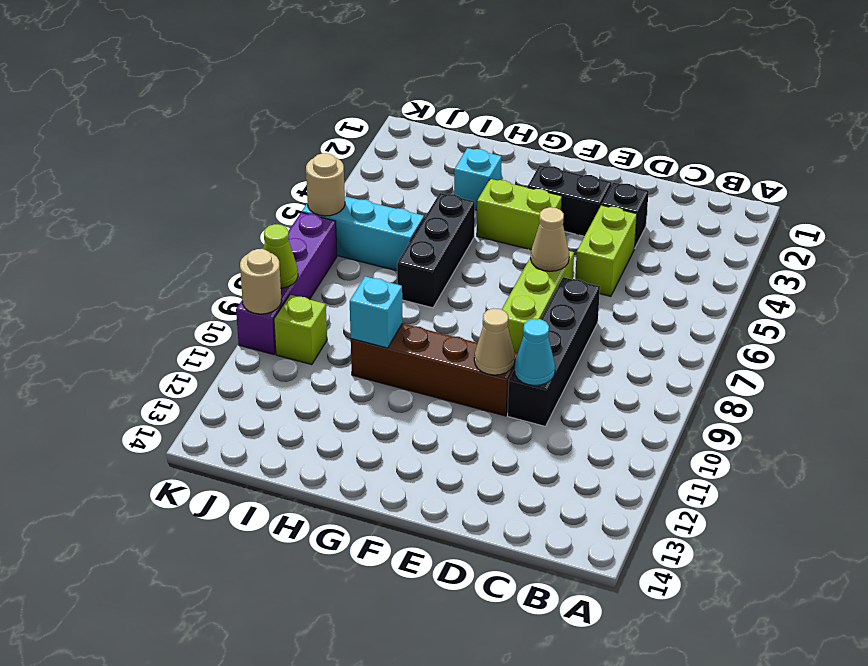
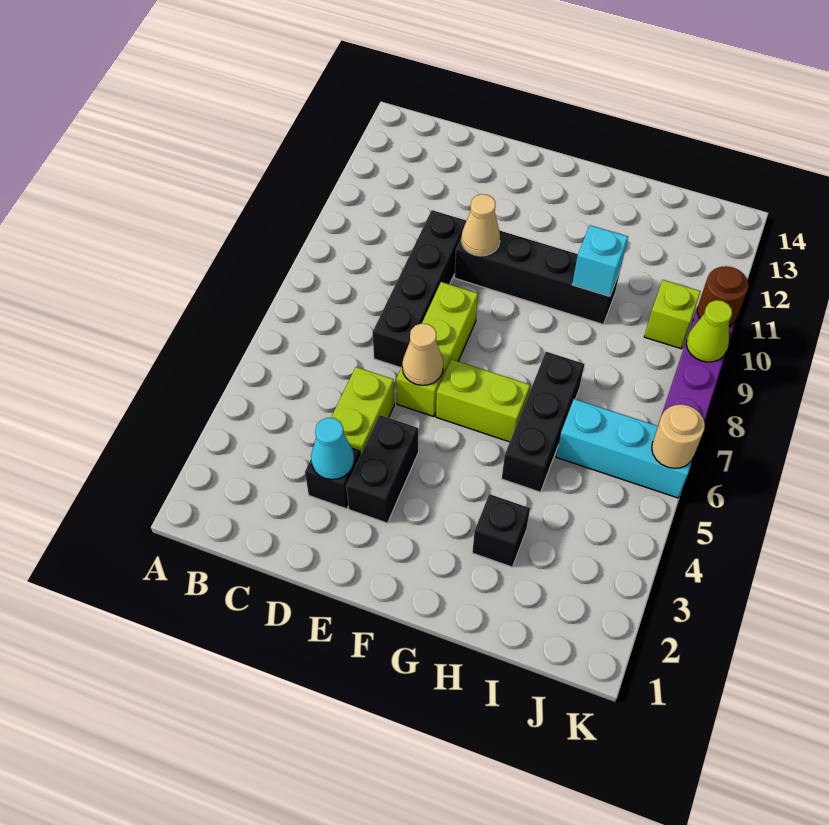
cyan cone D10 level 2 -> cyan cone D3 level 2
black brick E3:F3 level 1 -> black brick E3:E4 level 1
brown brick E10:H10 level 1 -> black brick E10:H10 level 1
lime brick F4:G4 level 1 -> lime brick F6:G6 level 1
cyan brick H3 level 1 -> black brick H3 level 1
tan round brick K10 level 2 -> brown round brick K10 level 2

